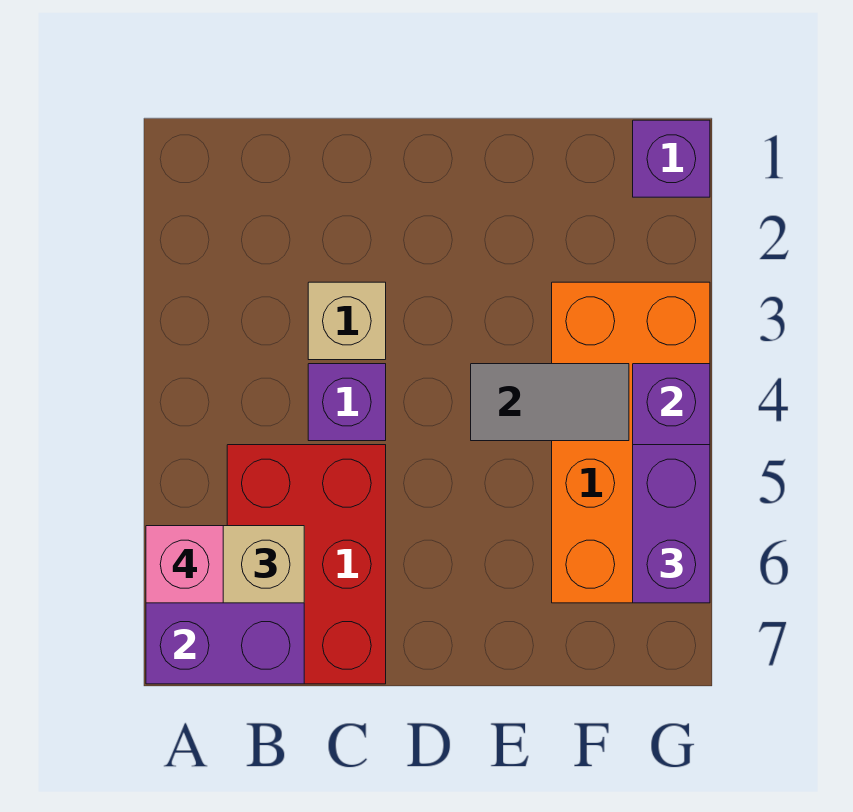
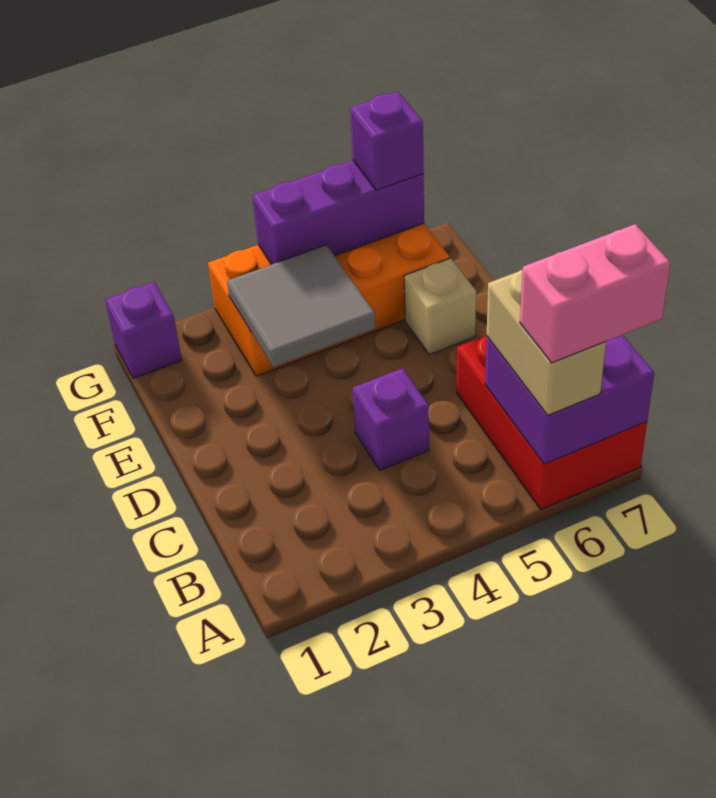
pink brick A6 level 4 -> pink brick A6:A7 level 4
red brick B5:C7 level 1 -> red brick A6:C7 level 1
tan brick C3 level 1 -> tan brick E6 level 1
grey tile E4:F4 level 2 -> grey tile E3:F4 level 2
purple brick G5:G6 level 3 -> purple brick G6 level 3

